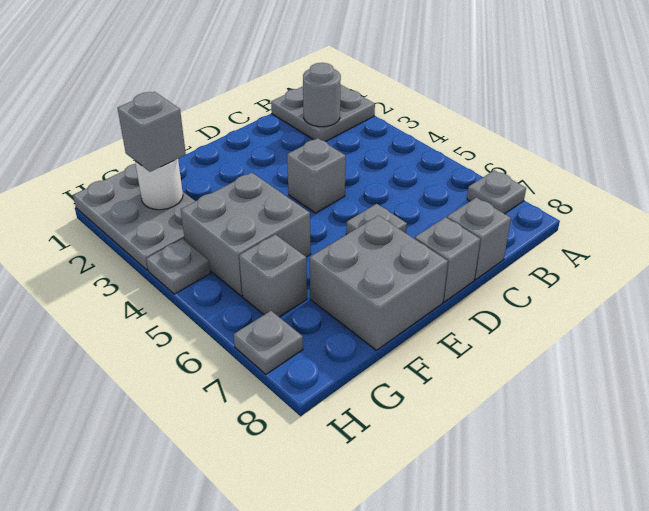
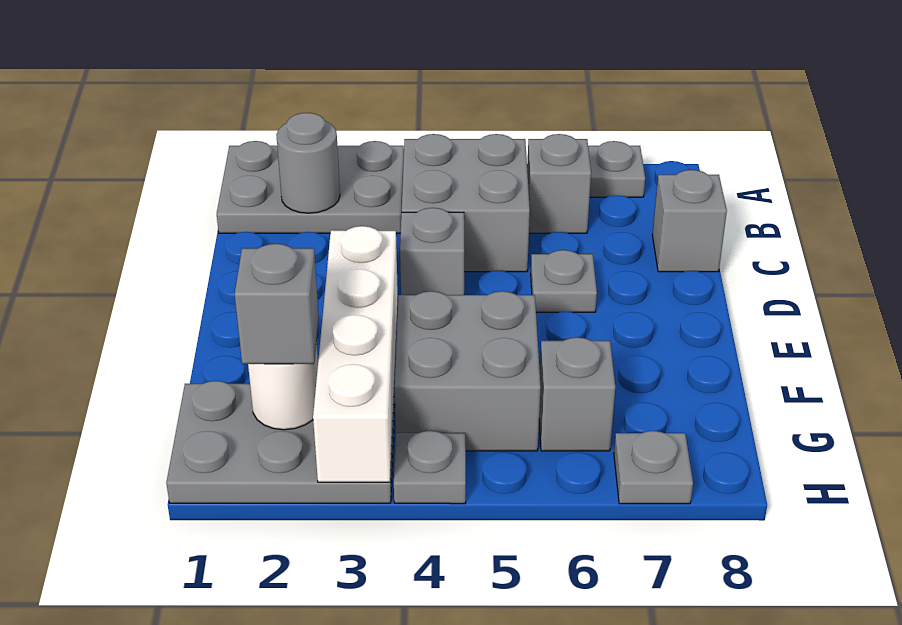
grey plate A1:B2 level 1 -> grey plate A1:B3 level 1
grey brick D8 level 1 -> grey brick B6 level 1
none -> white brick E3:H3 level 2
grey brick E7:F8 level 1 -> grey brick B4:C5 level 1

